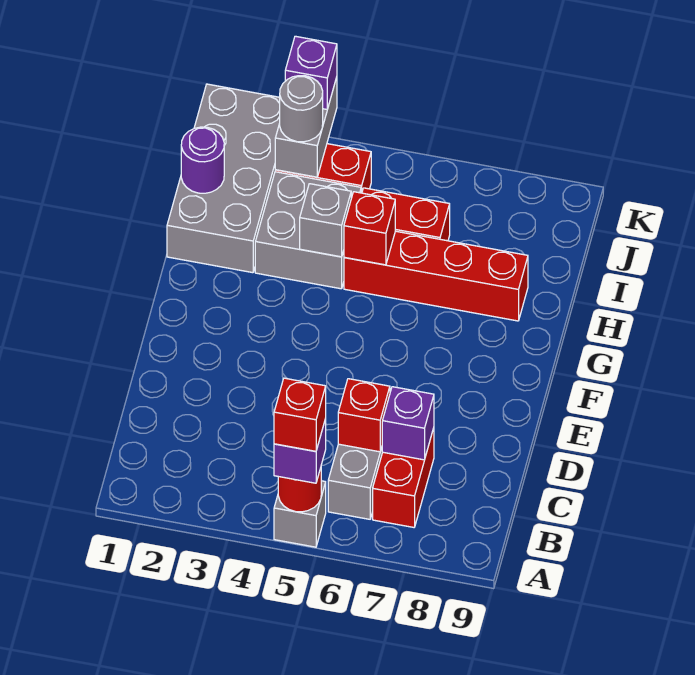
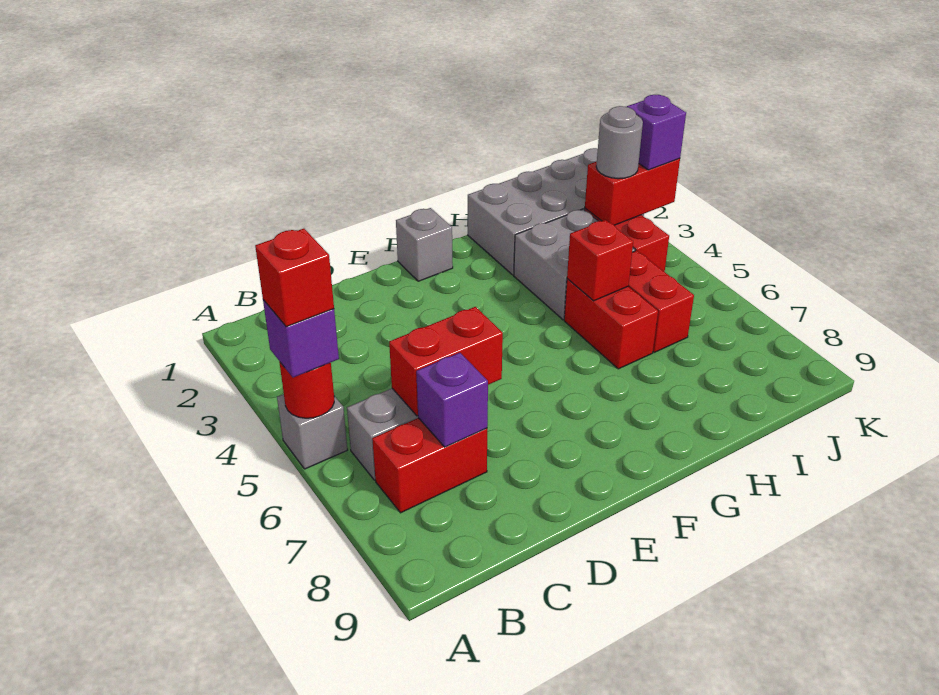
red brick C6 level 2 -> red brick C6:D6 level 2
grey brick H4 level 2 -> grey brick F1 level 1
red brick H5:H8 level 1 -> red brick H5:H6 level 1
purple round brick I1 level 2 -> none
grey brick J3:K3 level 2 -> red brick J3:K3 level 2

